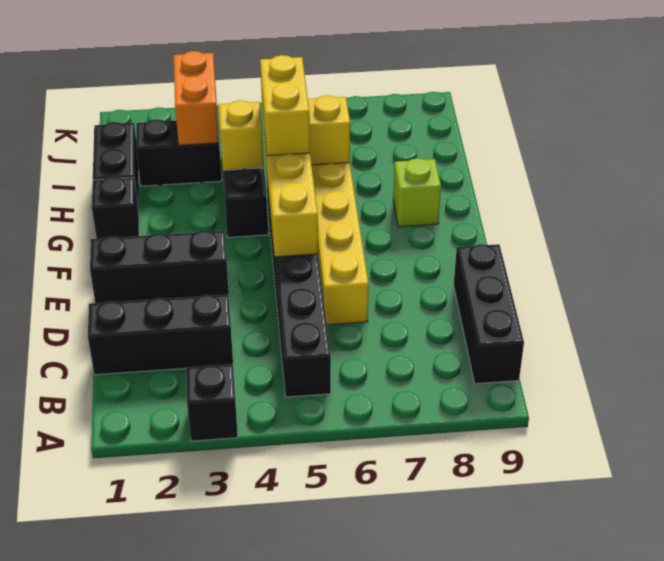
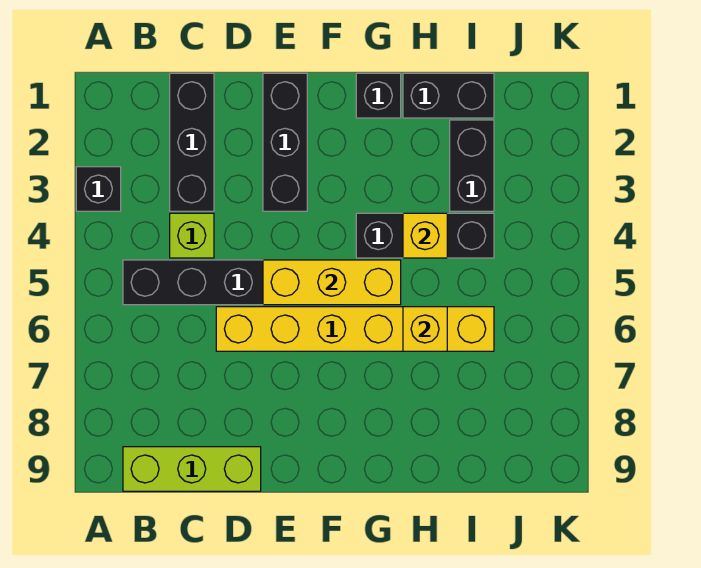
black brick B9:D9 level 1 -> lime brick B9:D9 level 1
yellow brick G5:H5 level 3 -> none
lime brick G8 level 1 -> lime brick C4 level 1
orange brick I3:J3 level 2 -> none

